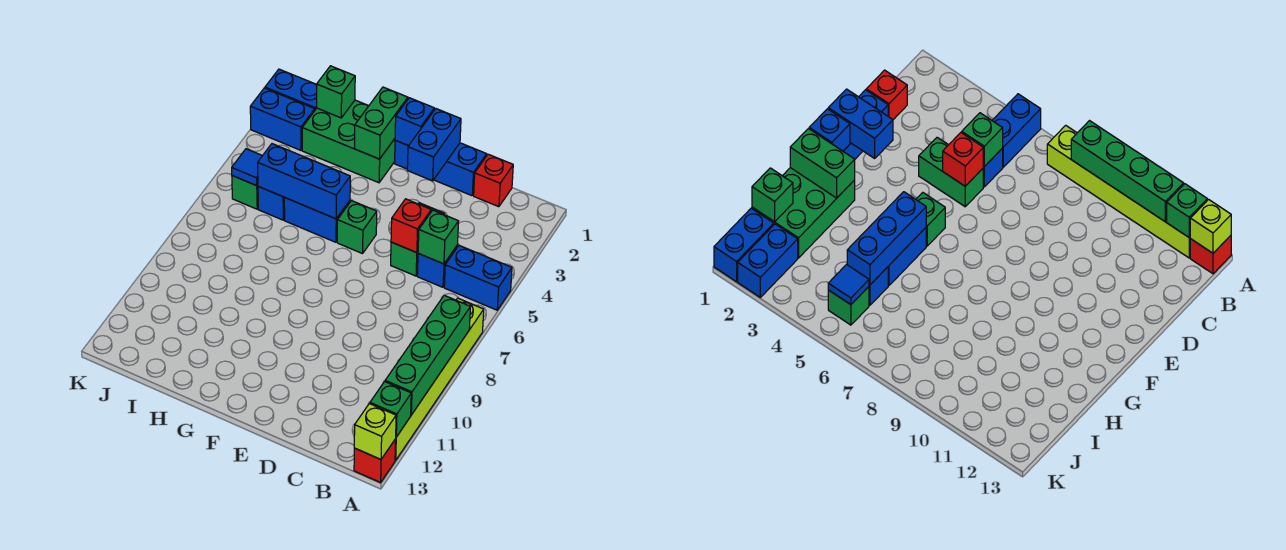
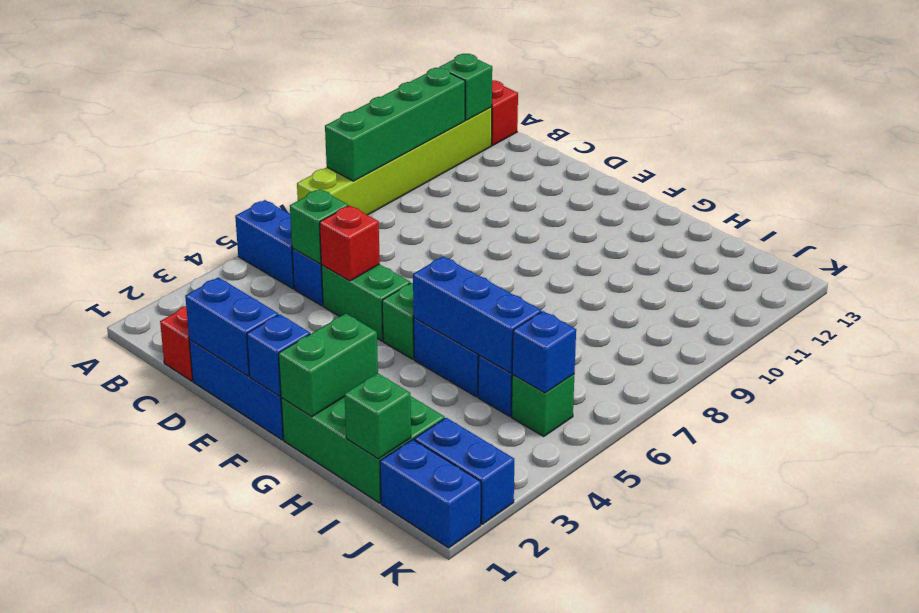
lime brick A13 level 2 -> none
green brick D4:D5 level 1 -> green brick D5:E5 level 1
blue brick E1:E2 level 2 -> blue brick D1:E1 level 2
blue tile J5 level 2 -> blue brick J5 level 2

